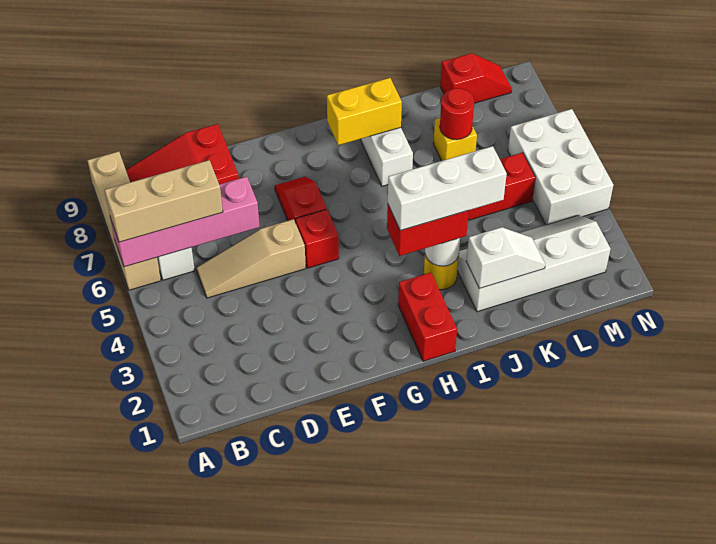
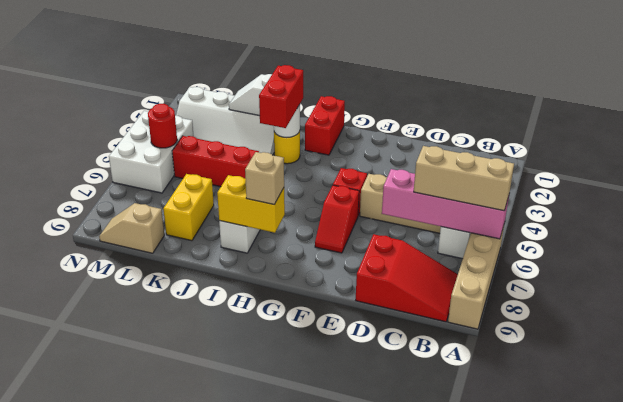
red brick H3:I3 level 3 -> red brick I3:I4 level 3
white brick H3:J3 level 4 -> none
none -> tan brick H8 level 3
yellow brick K7 level 1 -> yellow brick K7:K8 level 1
red round brick K7 level 2 -> red round brick M5 level 2
red slope L9:M9 level 1 top L -> tan slope L9:M9 level 1 top L

